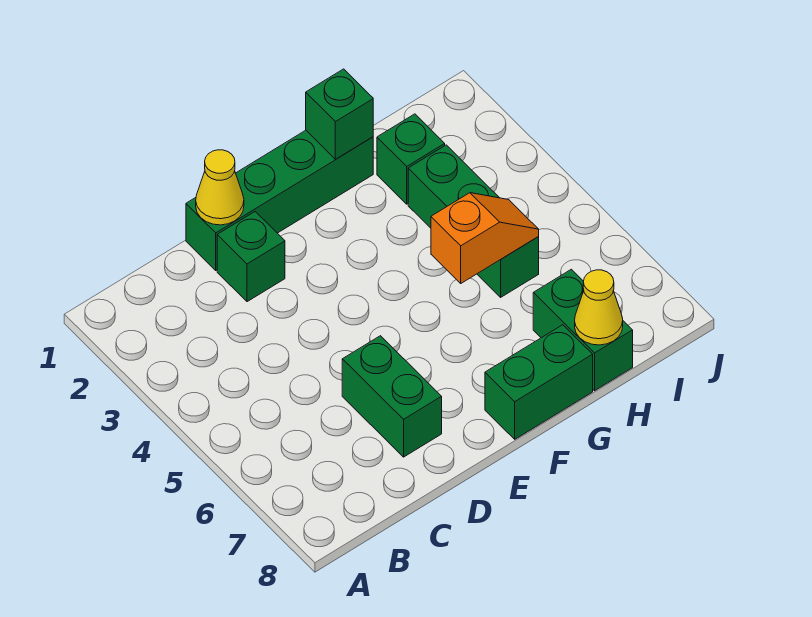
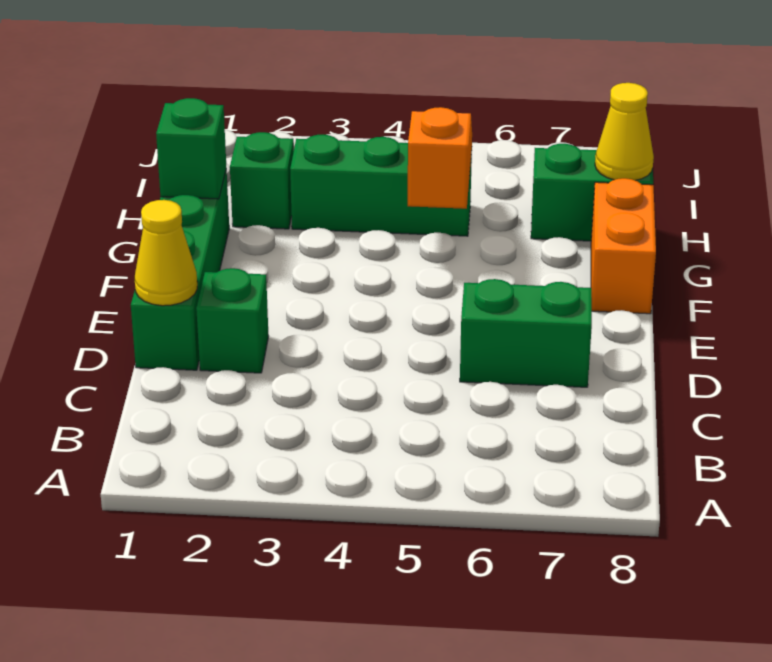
green brick F8:G8 level 1 -> orange brick F8:G8 level 1

